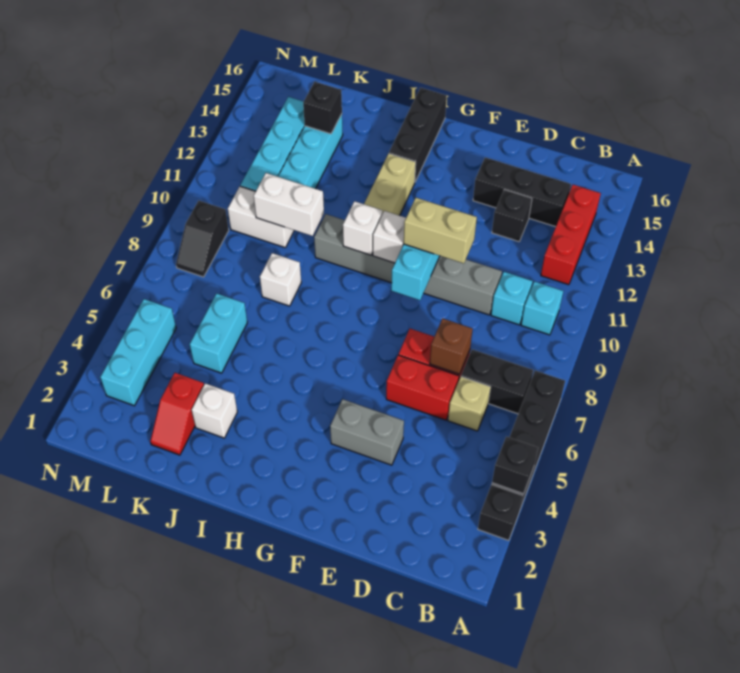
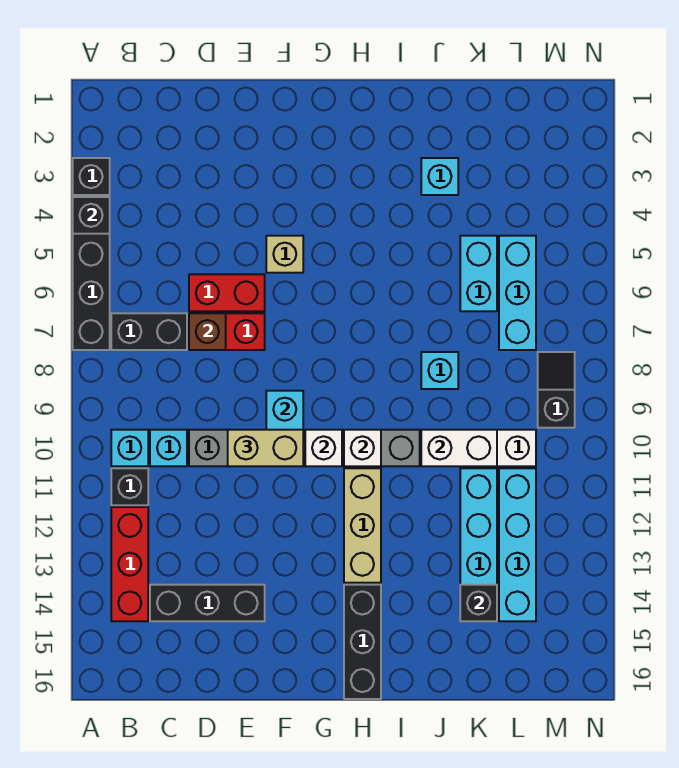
tan brick C6 level 1 -> tan brick F5 level 1
black brick D13 level 1 -> black brick B11 level 1
grey brick E4:F4 level 1 -> none
white brick J3 level 1 -> cyan brick J3 level 1
white brick J8 level 1 -> cyan brick J8 level 1
red slope K2:K3 level 1 top 3 -> none
cyan brick M3:M5 level 1 -> cyan brick L5:L7 level 1

